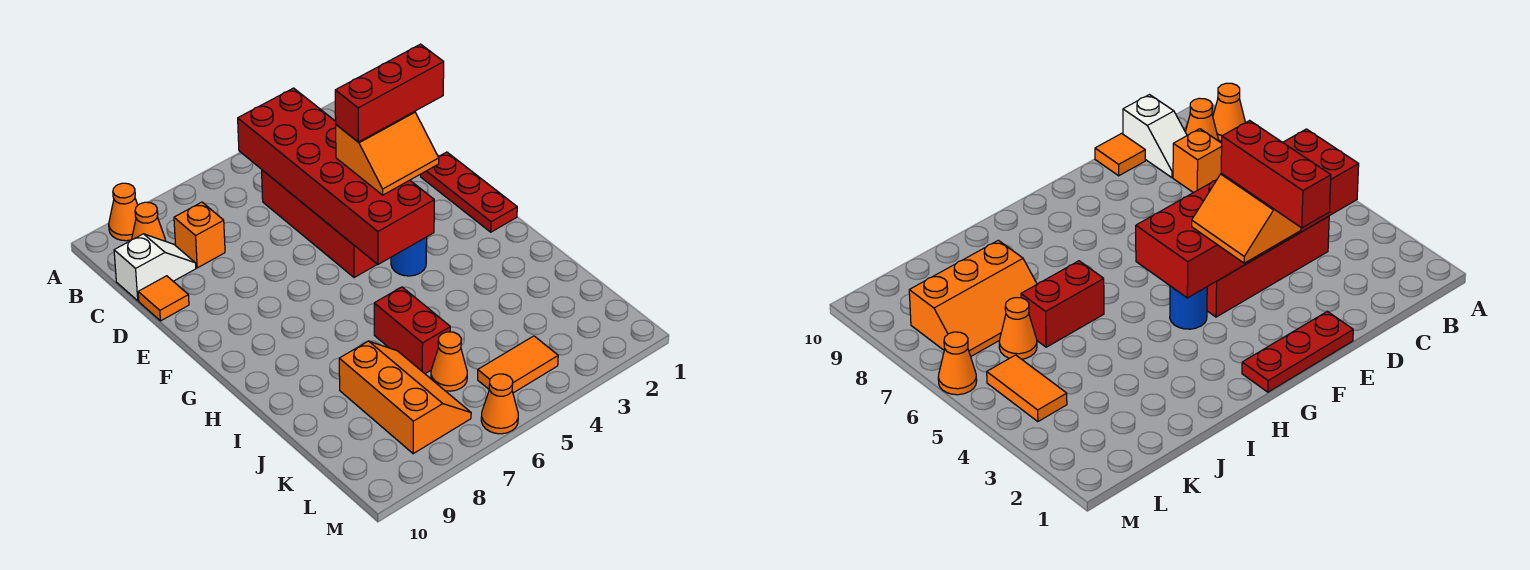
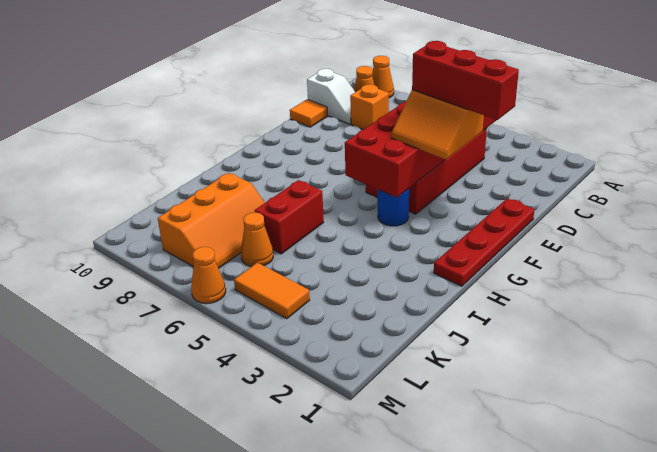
red plate E1:G1 level 1 -> red plate E1:H1 level 1

